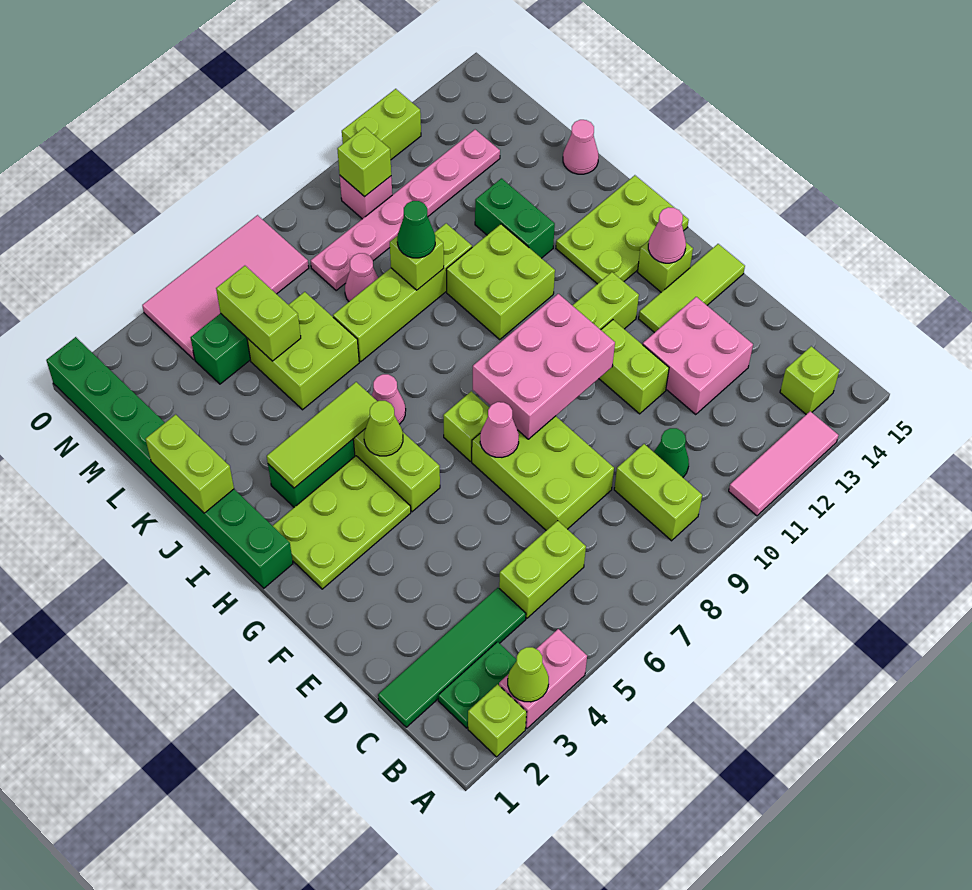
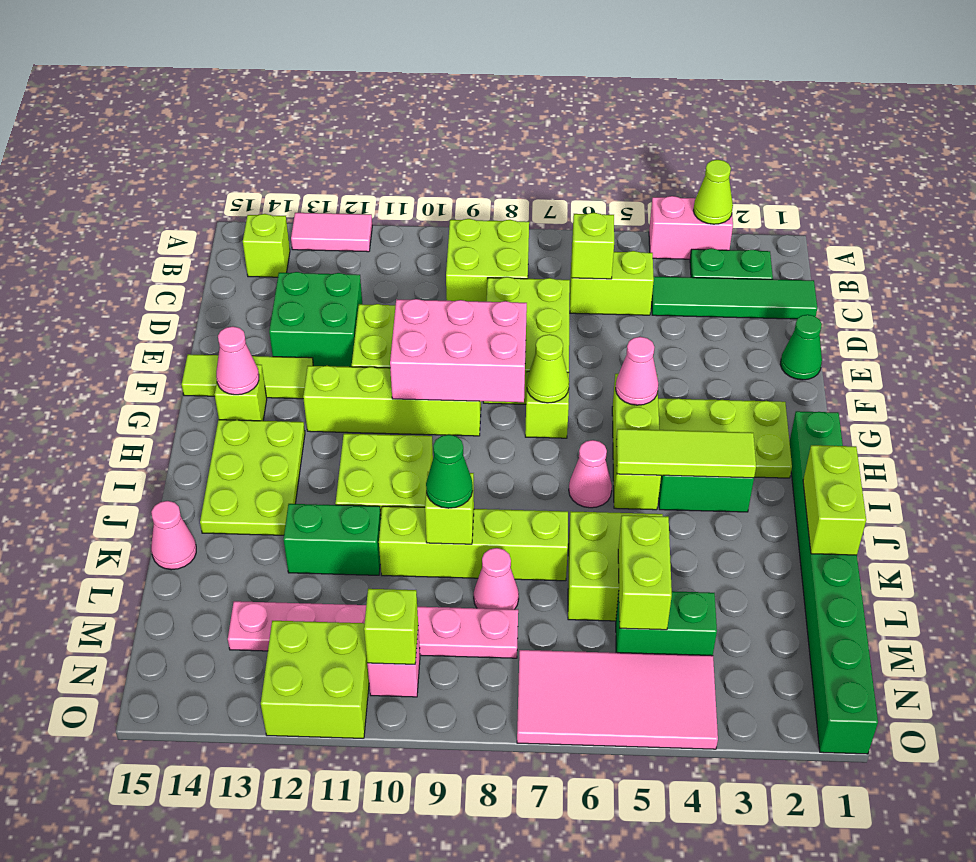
lime brick A2 level 1 -> lime brick C6 level 2
pink tile A11:A13 level 1 -> pink tile A12:A13 level 1
lime brick B9:C9 level 1 -> lime brick B8:C9 level 1
green cone C10 level 1 -> green cone E1 level 1
pink brick D12:E13 level 1 -> green brick D12:E13 level 1
pink cone F7 level 2 -> pink cone G5 level 2
lime cone H5 level 2 -> lime cone G7 level 2
lime plate H13:I15 level 1 -> lime plate H13:J14 level 1
green brick J12:K12 level 1 -> green brick K11:K12 level 1
lime brick O11:O12 level 1 -> lime brick N11:O12 level 1

